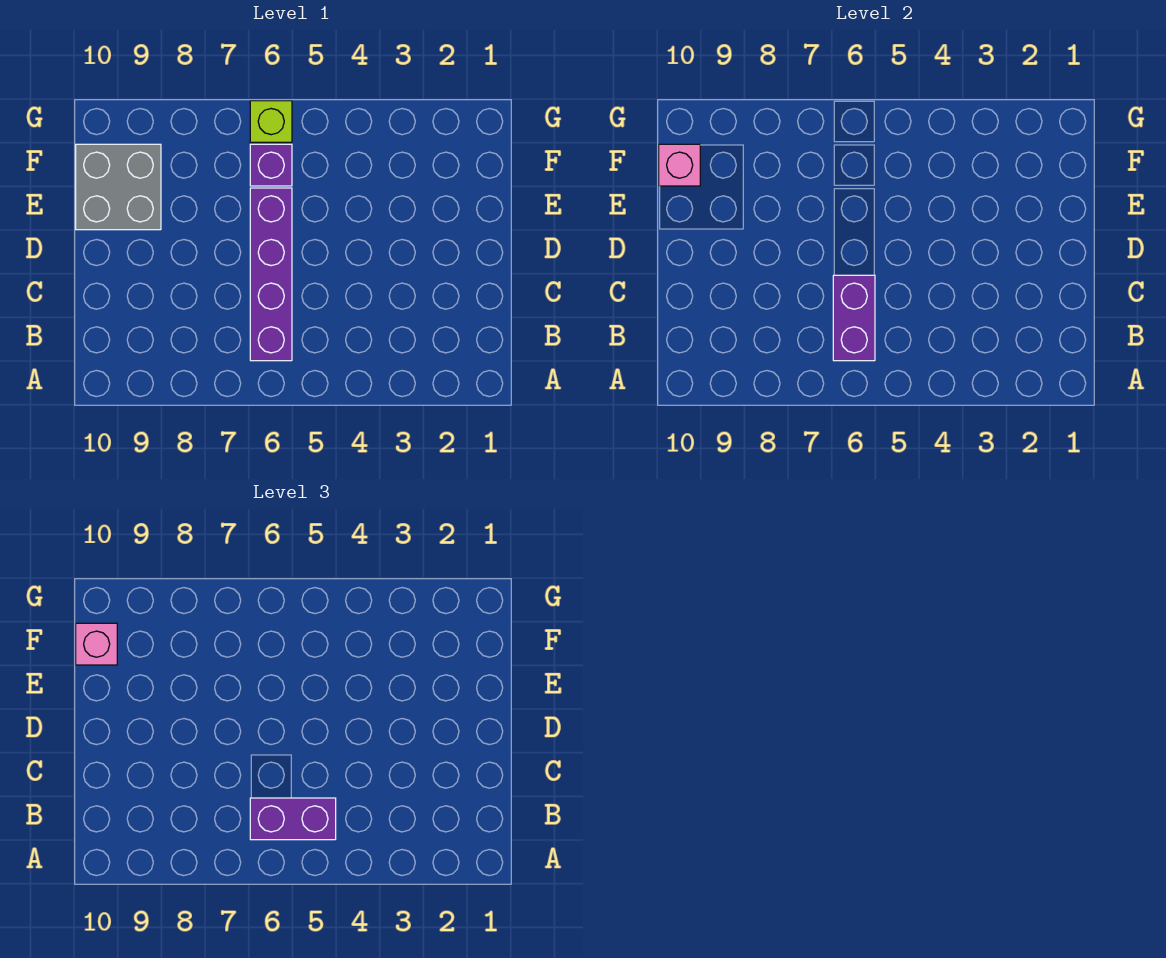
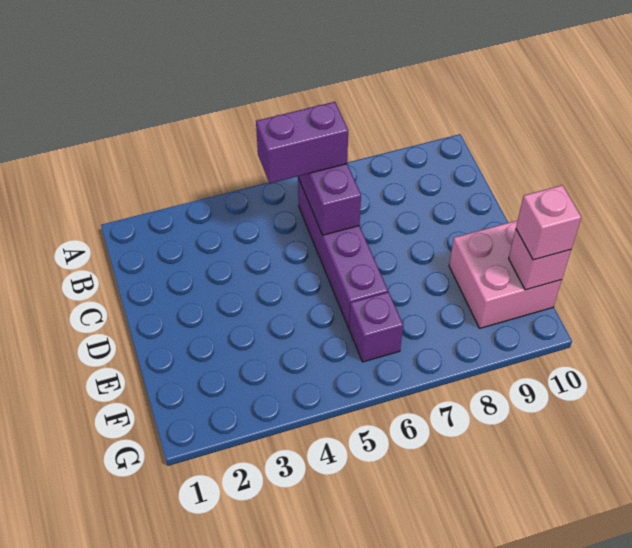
grey brick E9:F10 level 1 -> pink brick E9:F10 level 1
lime brick G6 level 1 -> none

